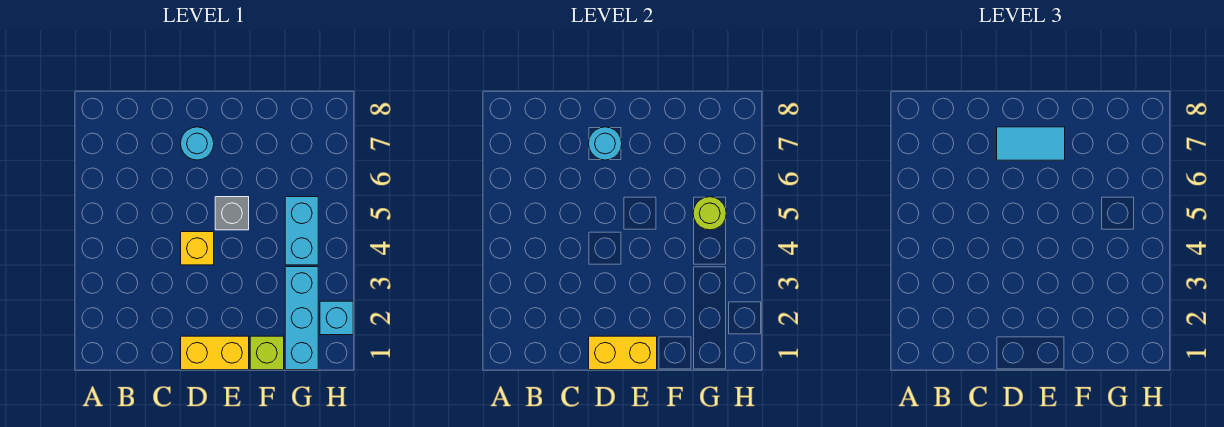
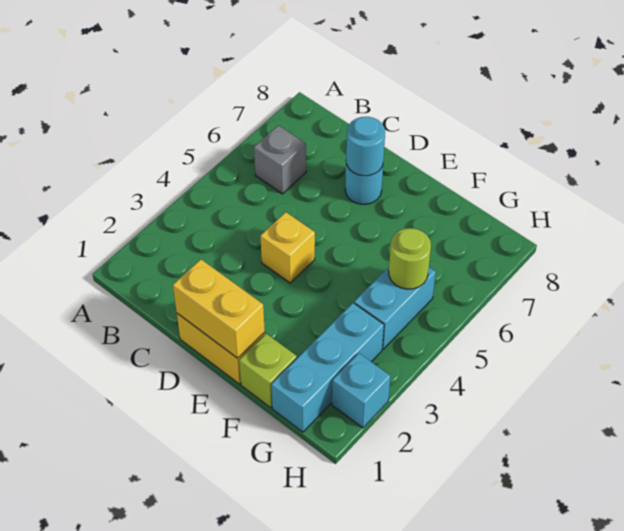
cyan tile D7:E7 level 3 -> none
grey brick E5 level 1 -> grey brick B6 level 1

